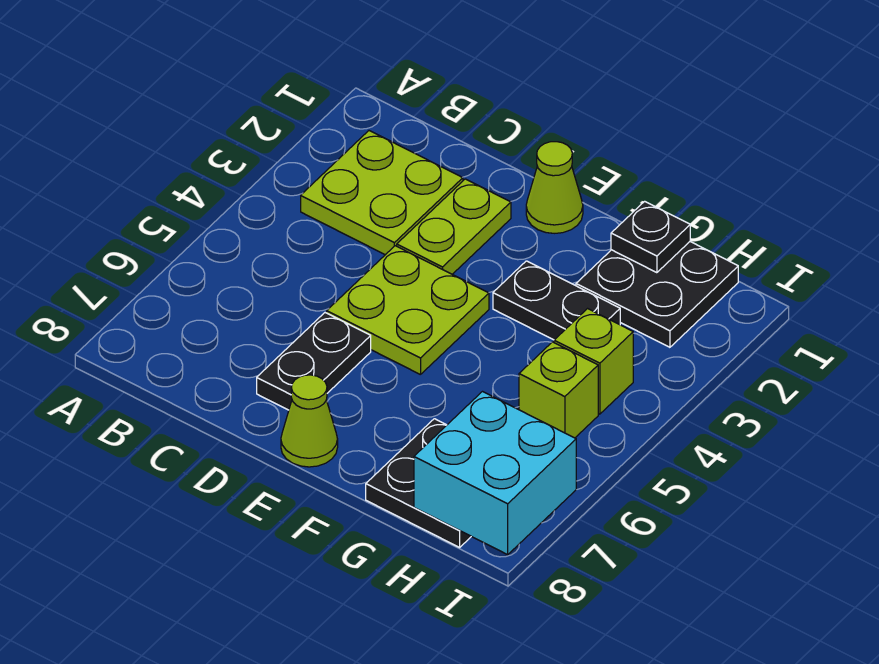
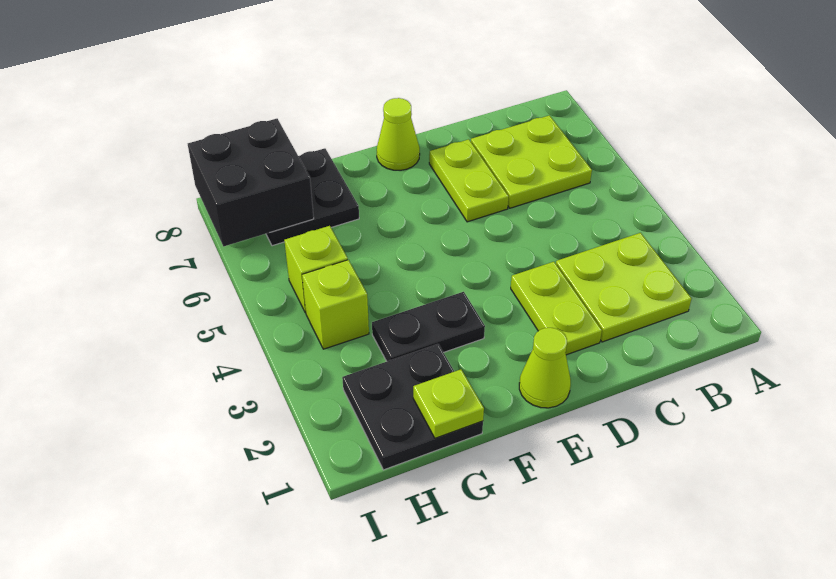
lime plate D4:E5 level 1 -> lime plate B6:C7 level 1
black plate D6:D7 level 1 -> lime plate D6:D7 level 1
black plate G1 level 2 -> lime plate G1 level 2
cyan brick H7:I8 level 2 -> black brick H7:I8 level 2

